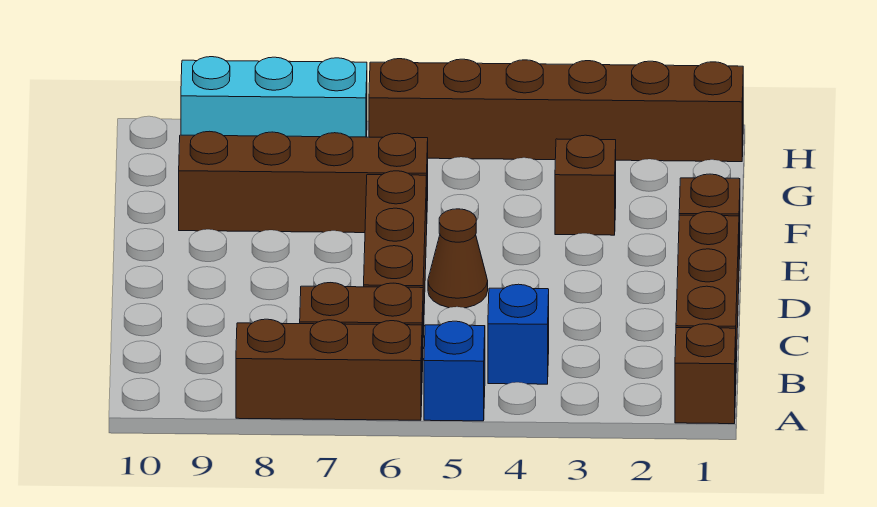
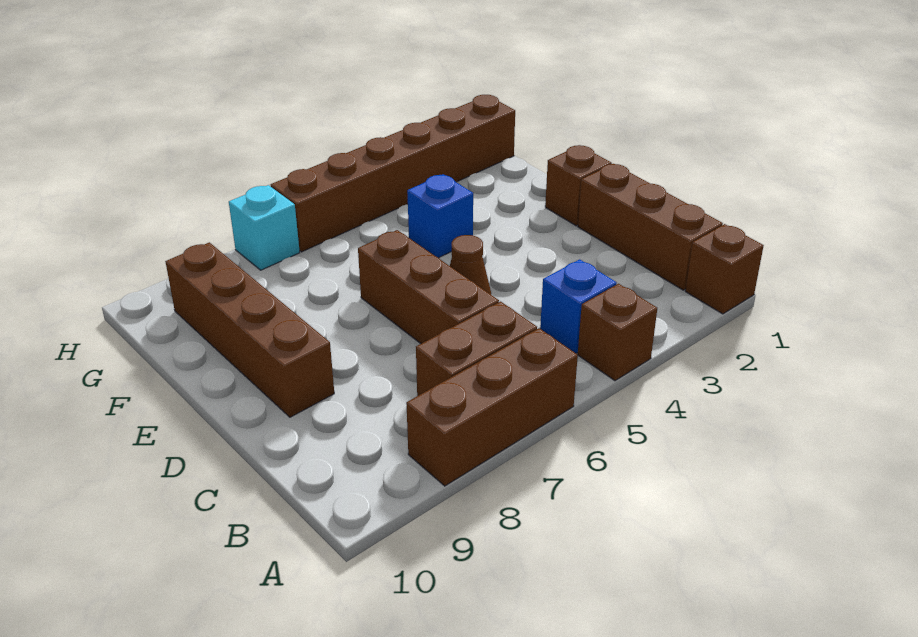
blue brick A5 level 1 -> blue brick F4 level 1
brown brick F3 level 1 -> brown brick A4 level 1
brown brick F6:F9 level 1 -> brown brick D9:G9 level 1
cyan brick H7:H9 level 1 -> cyan brick H7 level 1

